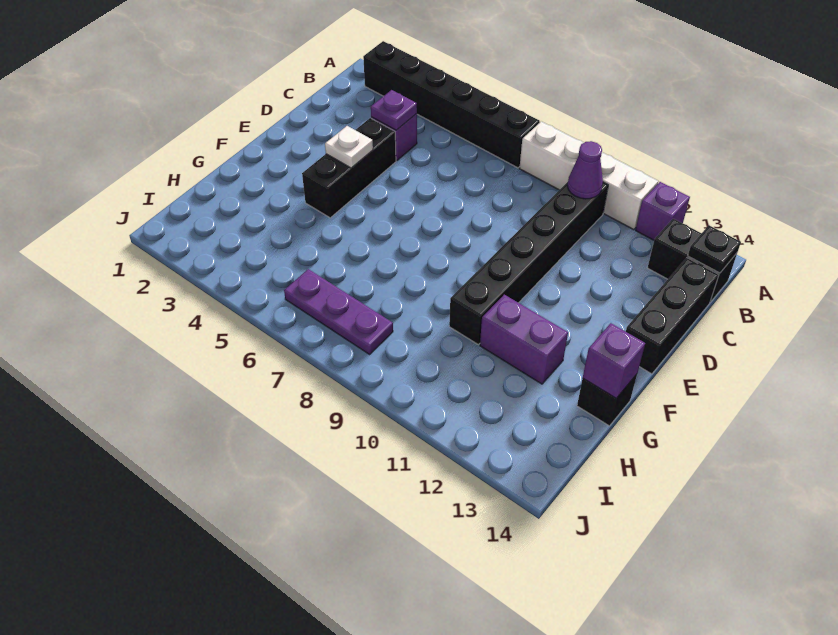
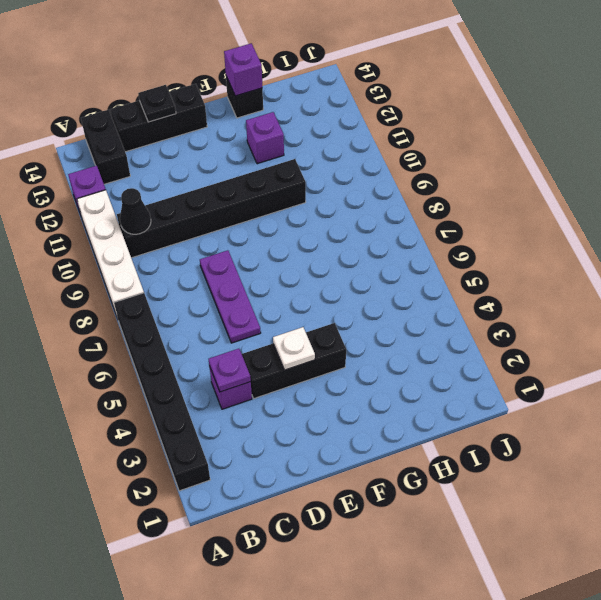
purple cone B10 level 2 -> black cone B10 level 2
black plate B14 level 2 -> black plate D14 level 2
purple brick G11:G12 level 1 -> purple brick G12 level 1
purple plate I6:I8 level 1 -> purple plate D6:D8 level 1

